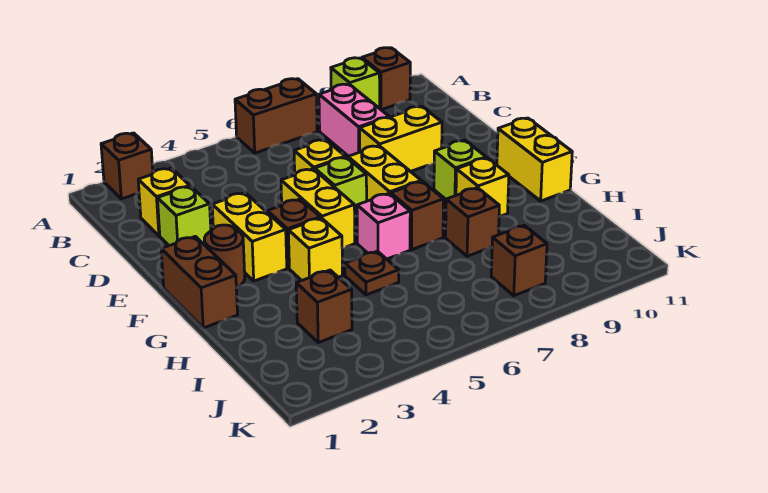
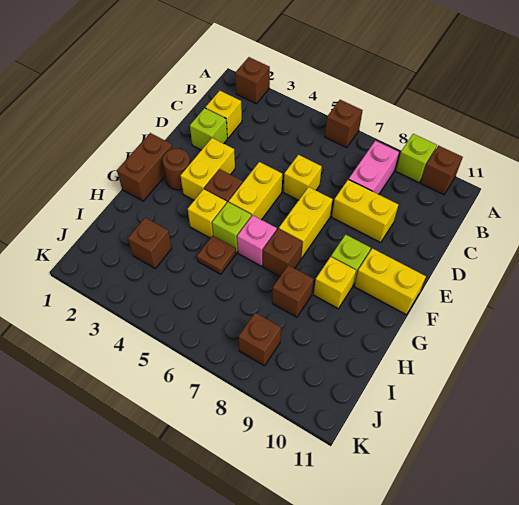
brown brick A6:A7 level 1 -> brown brick A6 level 1
lime brick E6 level 1 -> lime brick G5 level 1
yellow brick F11:G11 level 1 -> yellow brick F10:F11 level 1

